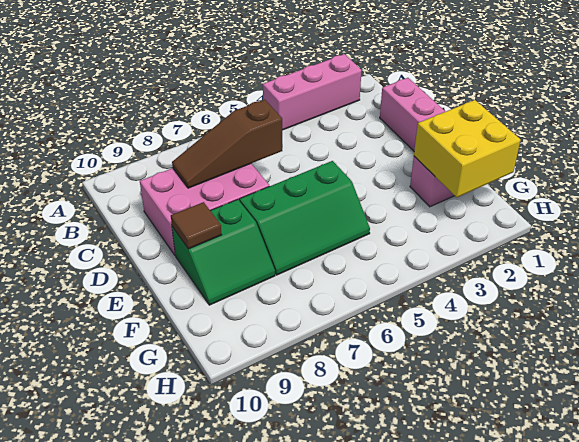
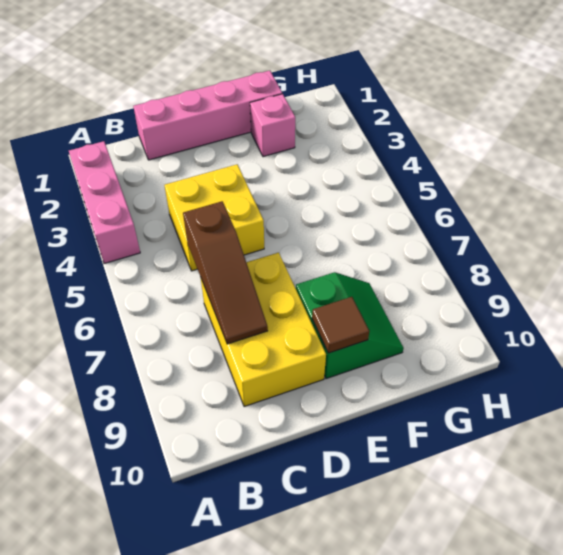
pink brick C7:D9 level 1 -> yellow brick C7:D9 level 1
green slope E5:F7 level 1 top E -> none
yellow brick F1:G2 level 2 -> yellow brick C4:D5 level 1

